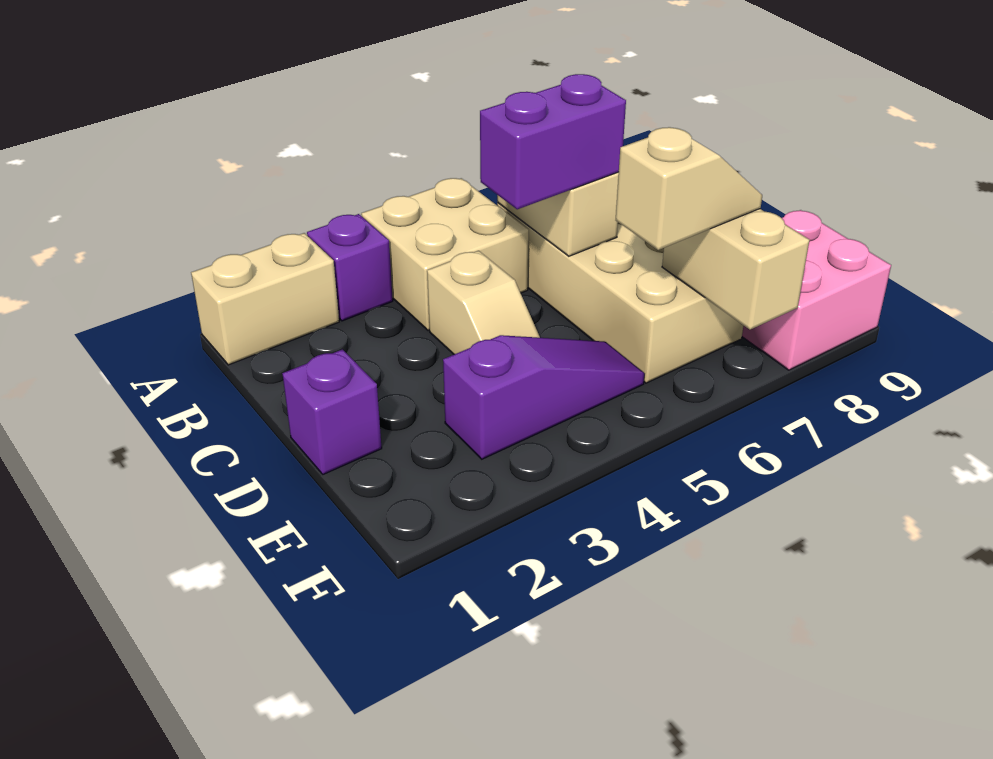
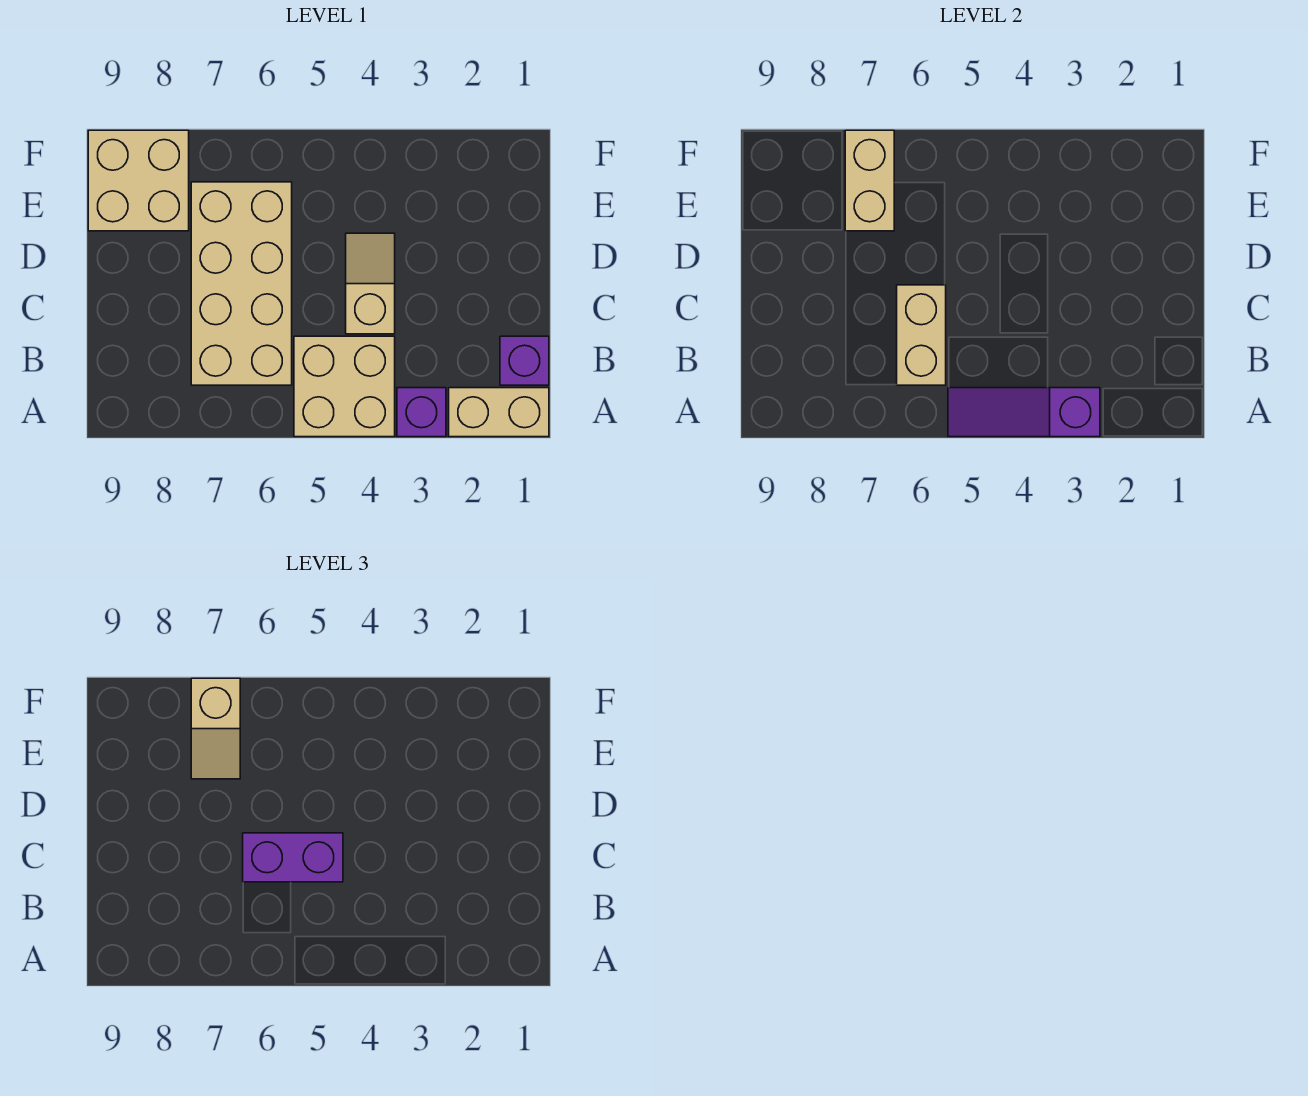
purple brick D1 level 1 -> purple brick B1 level 1
purple slope E3:E5 level 1 top 3 -> purple slope A3:A5 level 2 top 3
tan slope E6:E7 level 3 top 6 -> tan slope E7:F7 level 3 top F
pink brick E8:F9 level 1 -> tan brick E8:F9 level 1

